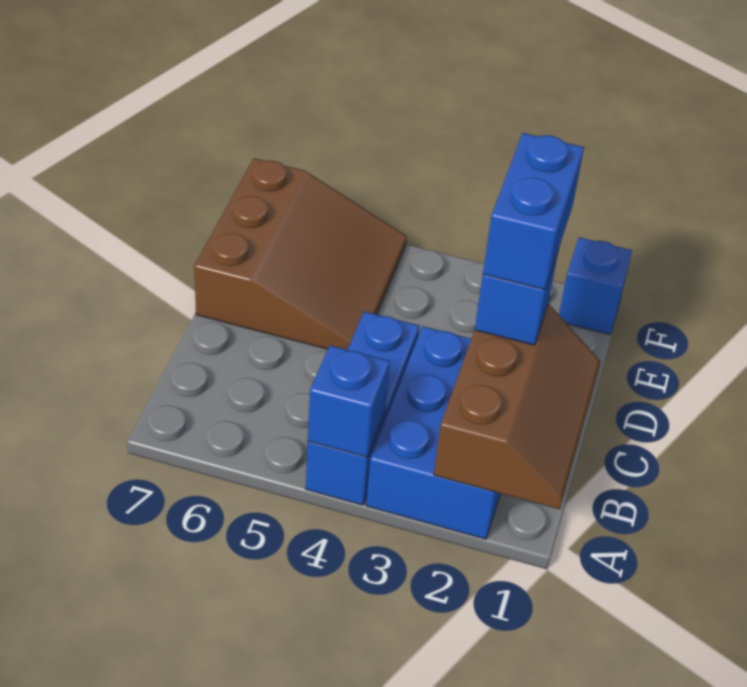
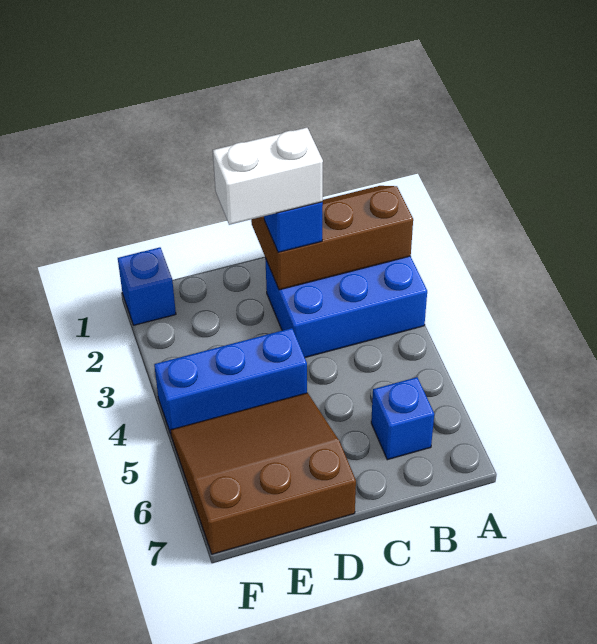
blue brick A4:C4 level 1 -> blue brick D4:F4 level 1
blue brick A4 level 2 -> blue brick B6 level 1
blue brick C2:D2 level 4 -> white brick C2:D2 level 4

